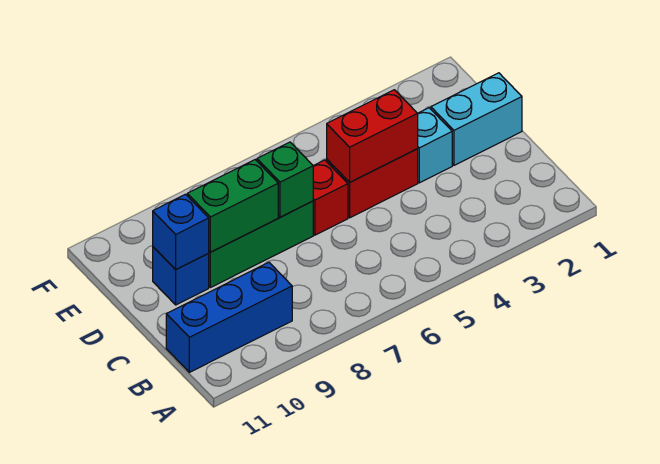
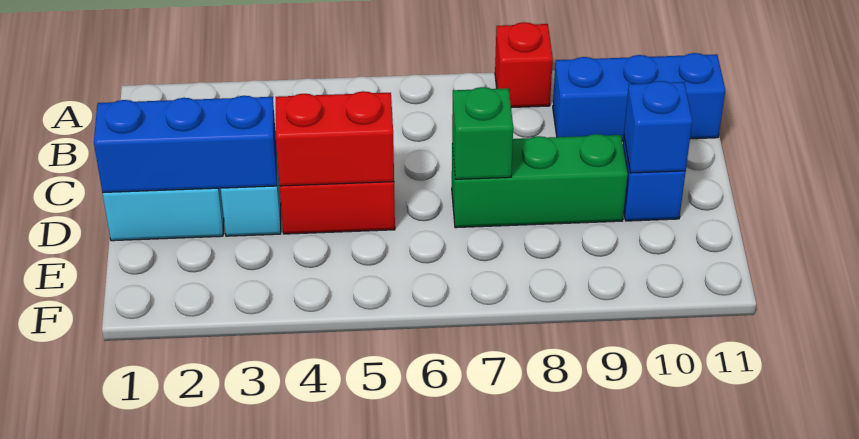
none -> blue brick D1:D3 level 2
red brick D6 level 1 -> red brick A8 level 1
green brick D8:D9 level 2 -> none

